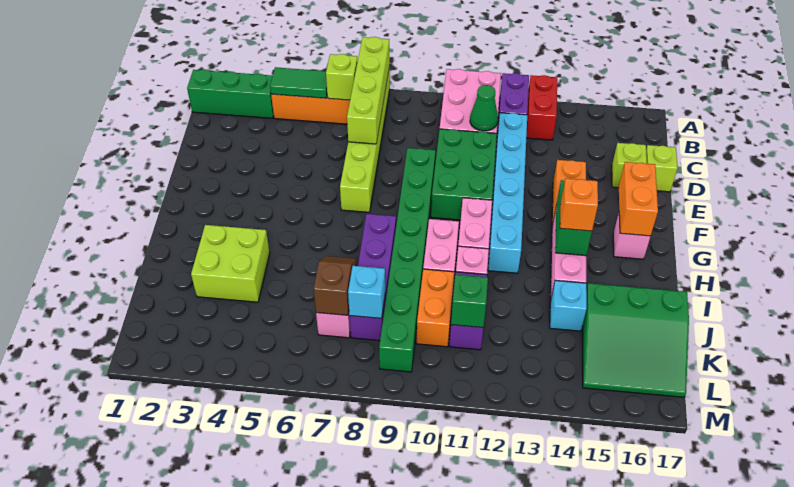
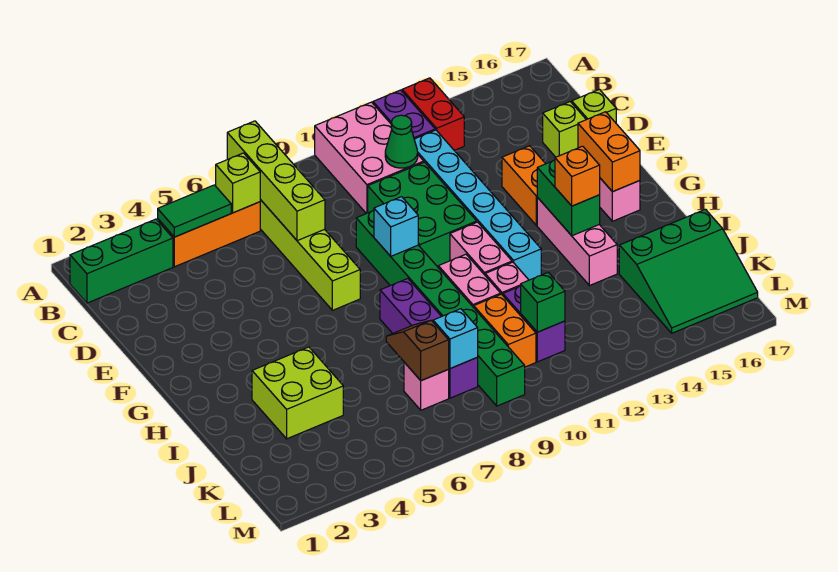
cyan brick J14 level 1 -> cyan brick F9 level 2

